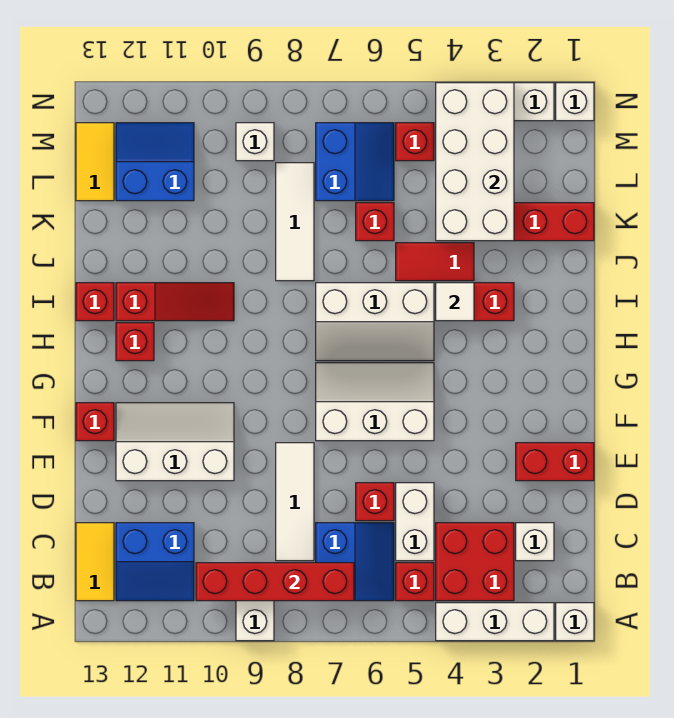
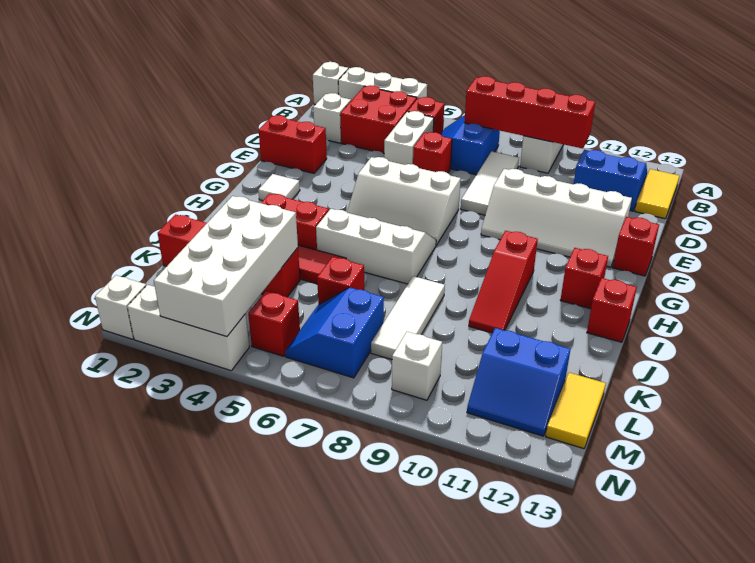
white slope E10:F12 level 1 top E -> white slope E9:F12 level 1 top E
white tile I4 level 2 -> white tile G2 level 1
red slope I10:I12 level 1 top 12 -> red slope H10:J10 level 1 top H

